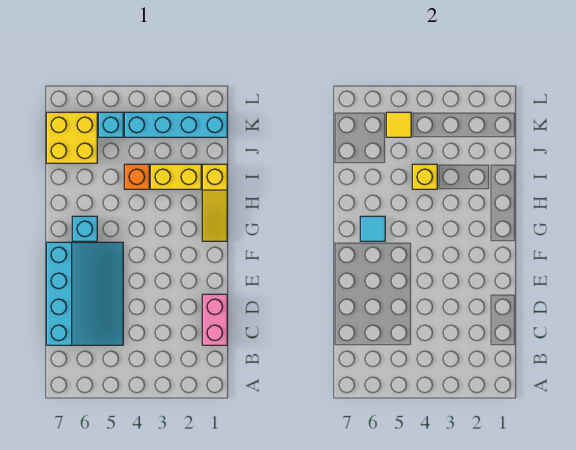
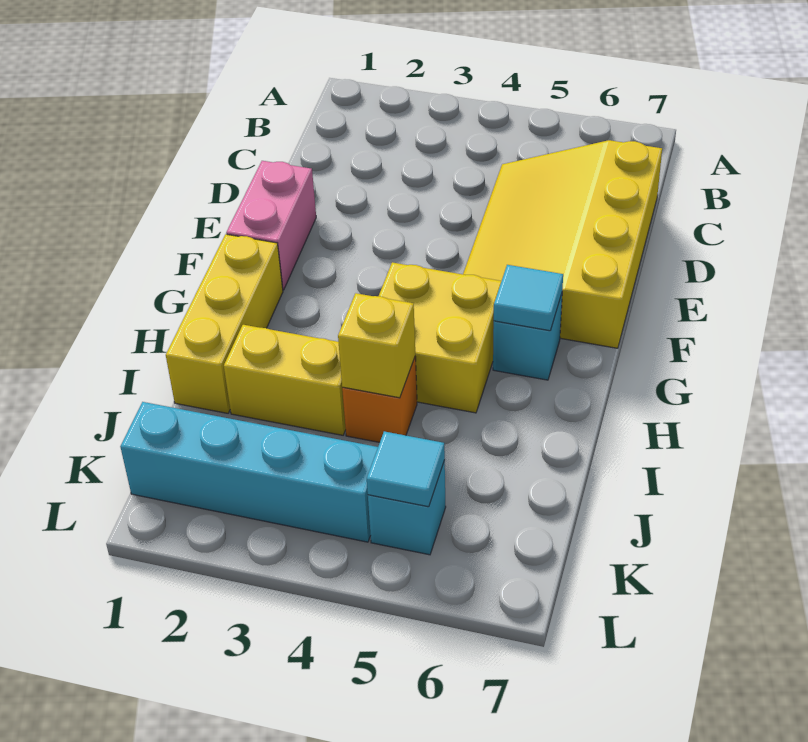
pink brick C1:D1 level 1 -> pink brick E1:F1 level 1
cyan slope C5:F7 level 1 top 7 -> yellow slope C5:F7 level 1 top 7
yellow slope G1:I1 level 1 top I -> yellow brick G1:I1 level 1
yellow brick J6:K7 level 1 -> yellow brick G4:H5 level 1
yellow tile K5 level 2 -> cyan tile K5 level 2

